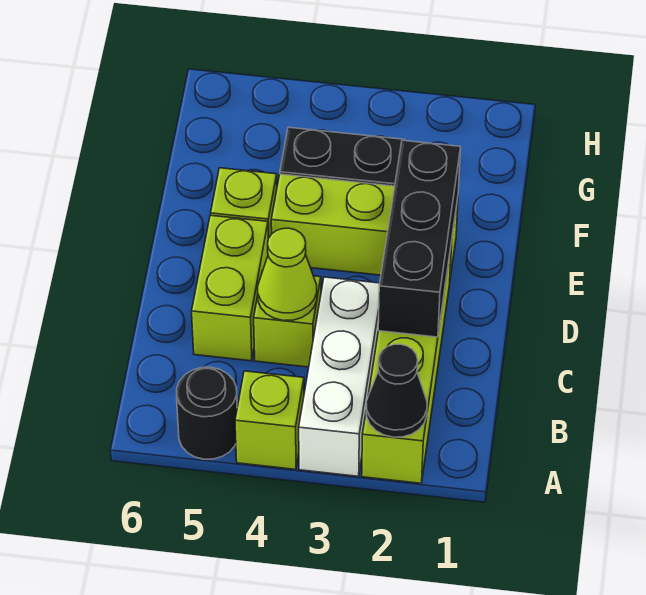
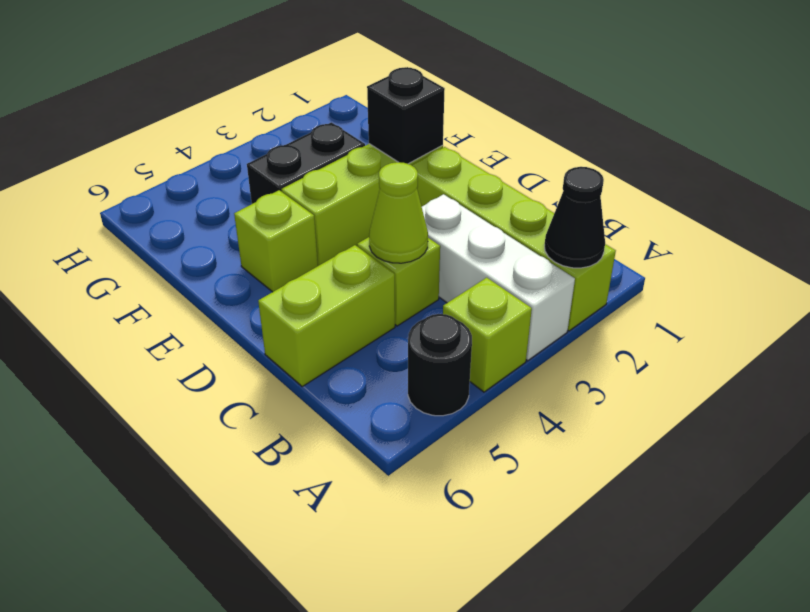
black brick C2:E2 level 2 -> black brick E2 level 2
lime brick C5:D5 level 1 -> lime brick C5:C6 level 1

